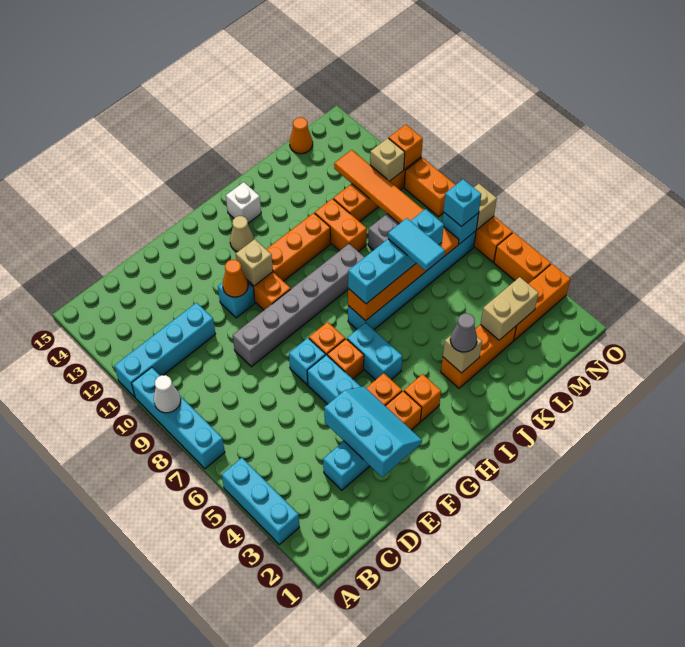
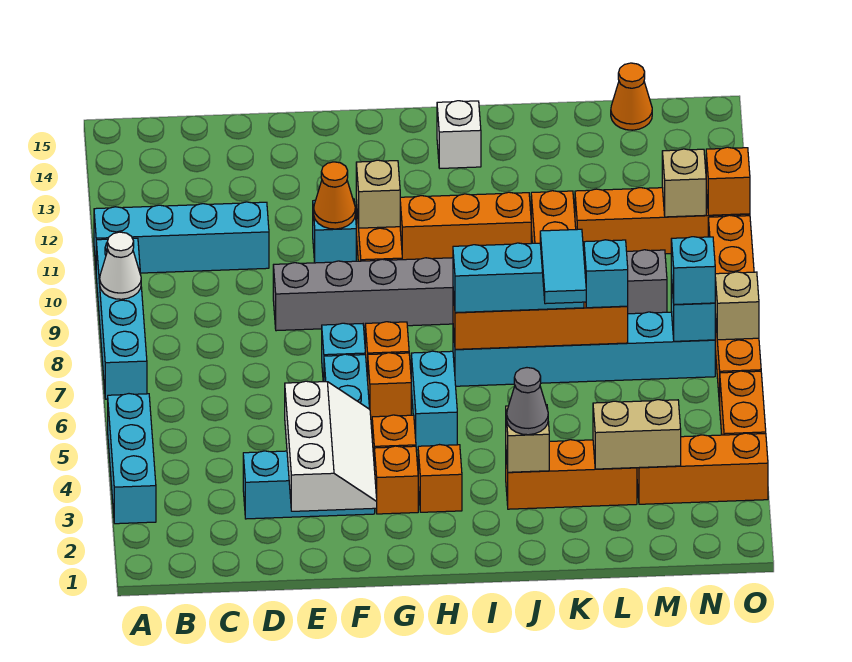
cyan slope E2:F4 level 2 top E -> white slope E2:F4 level 2 top E
tan cone H13 level 1 -> none
orange tile M7:M12 level 2 -> none

